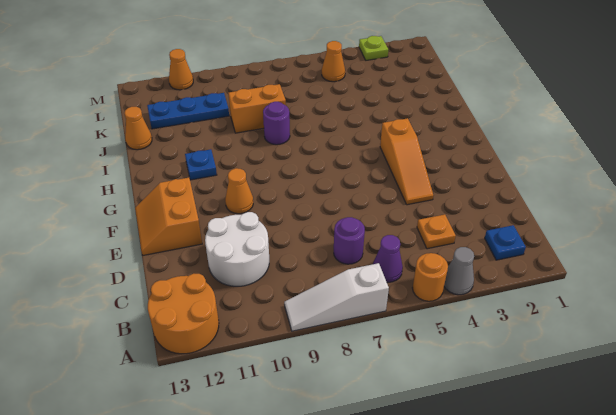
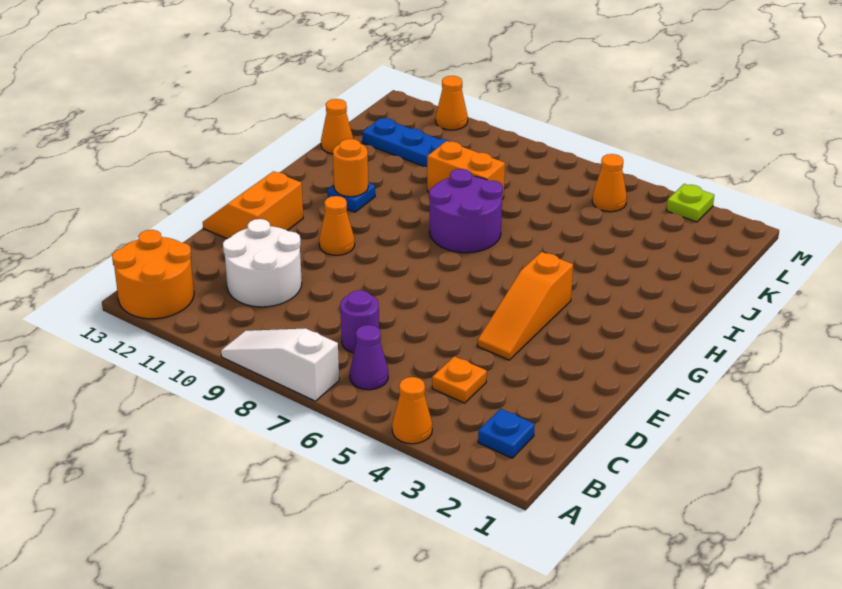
grey cone A4 level 1 -> orange cone A4 level 1
orange round brick A5 level 1 -> orange round brick H11 level 2
purple round brick I8 level 1 -> purple round brick H7:I8 level 1

